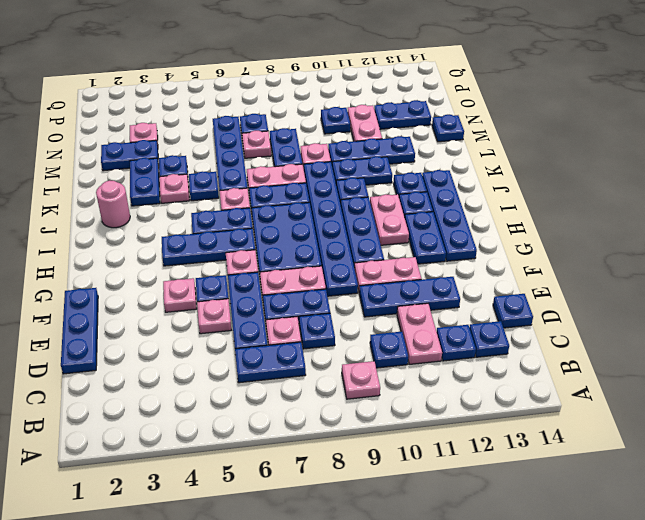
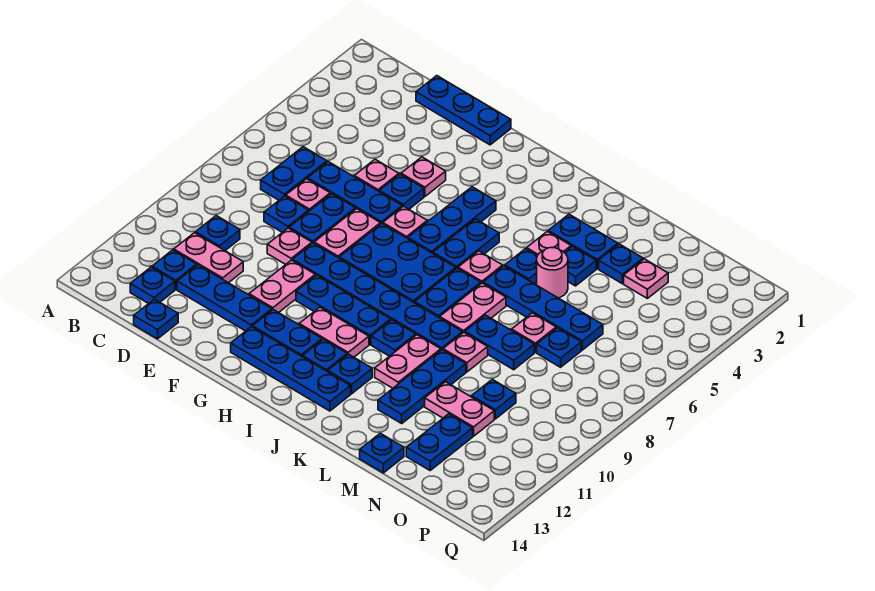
pink plate B9 level 1 -> pink plate E9 level 1
blue plate E10:E12 level 1 -> blue plate D12:F12 level 1
pink round brick J2 level 1 -> pink round brick L5 level 1
blue plate K10:K11 level 1 -> pink plate K10:K11 level 1
blue plate M2:M3 level 1 -> blue plate M3 level 1

